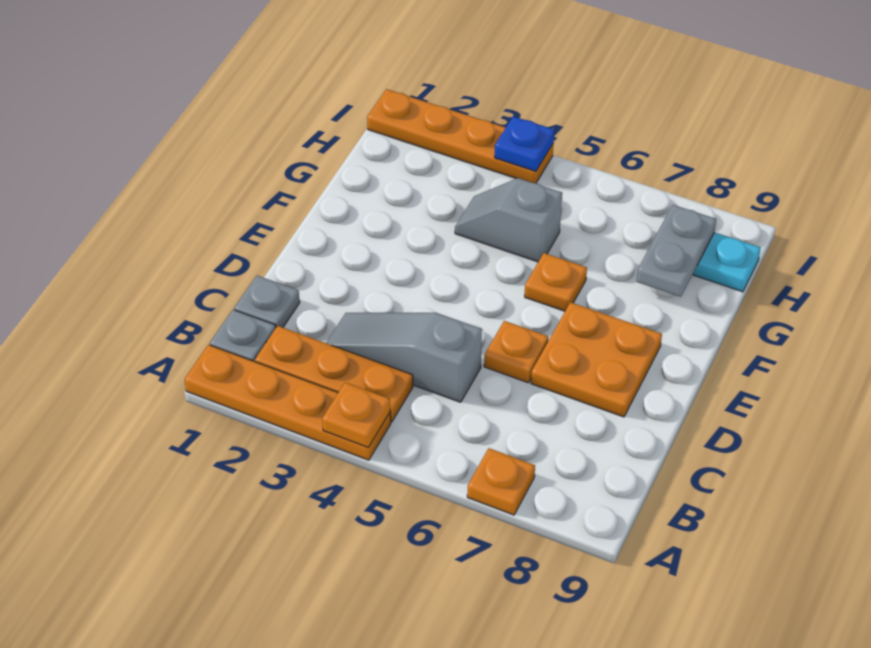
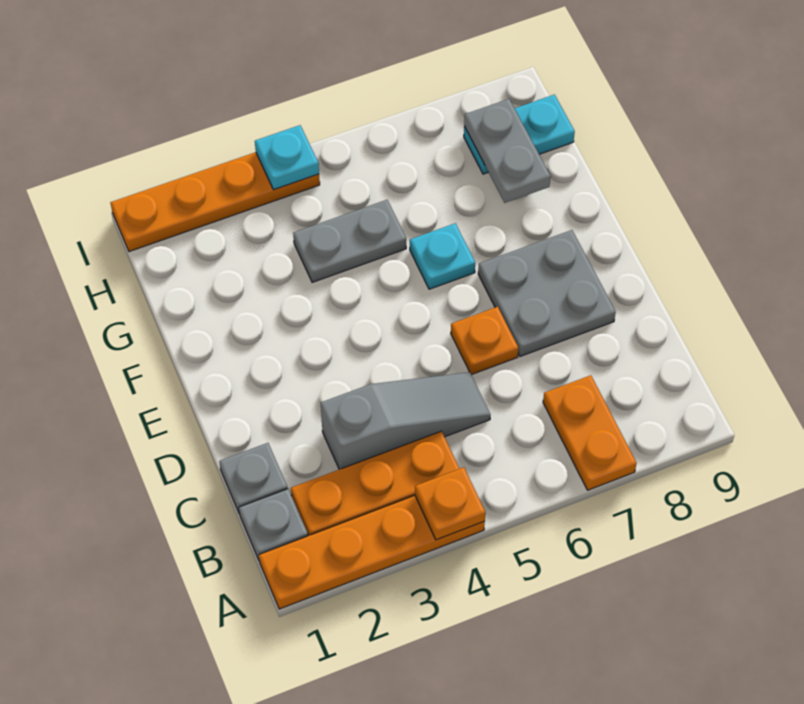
orange plate A7 level 1 -> orange plate A7:B7 level 1
grey slope C3:C5 level 1 top 5 -> grey slope C3:C5 level 1 top 3
orange plate D7:E8 level 1 -> grey plate D7:E8 level 1
orange plate F6 level 1 -> cyan plate F6 level 1
grey slope G4:G5 level 1 top 5 -> grey plate G4:G5 level 1
blue plate I4 level 2 -> cyan plate I4 level 2

